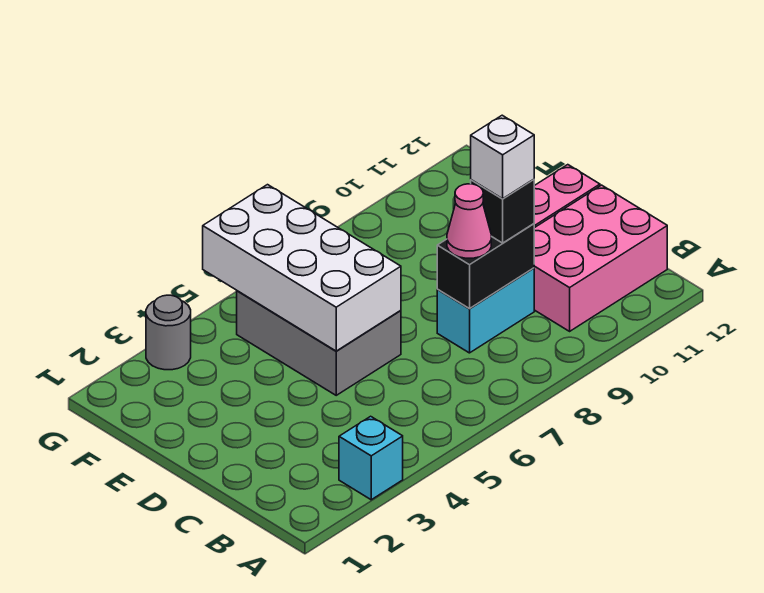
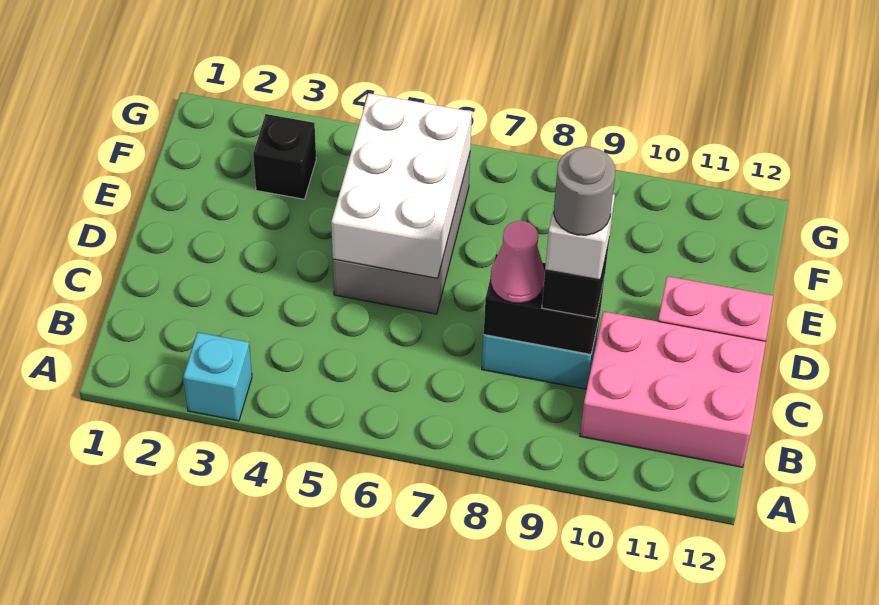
white brick D5:G6 level 2 -> white brick D5:F6 level 2
none -> black brick F3 level 1
grey round brick G3 level 1 -> grey round brick C9 level 5

